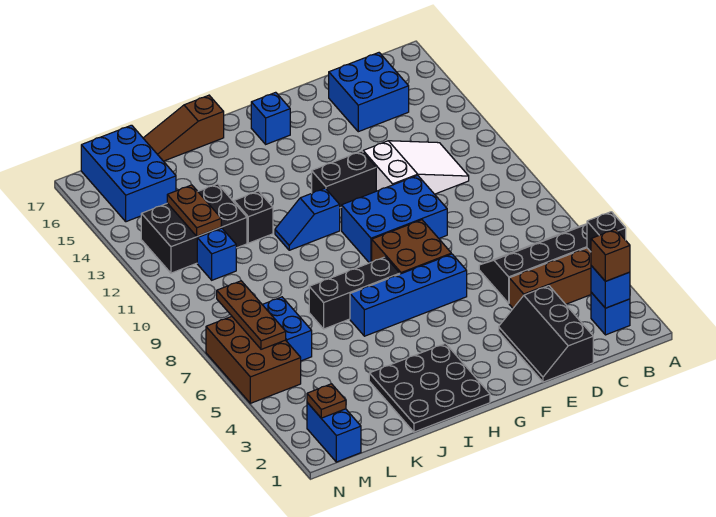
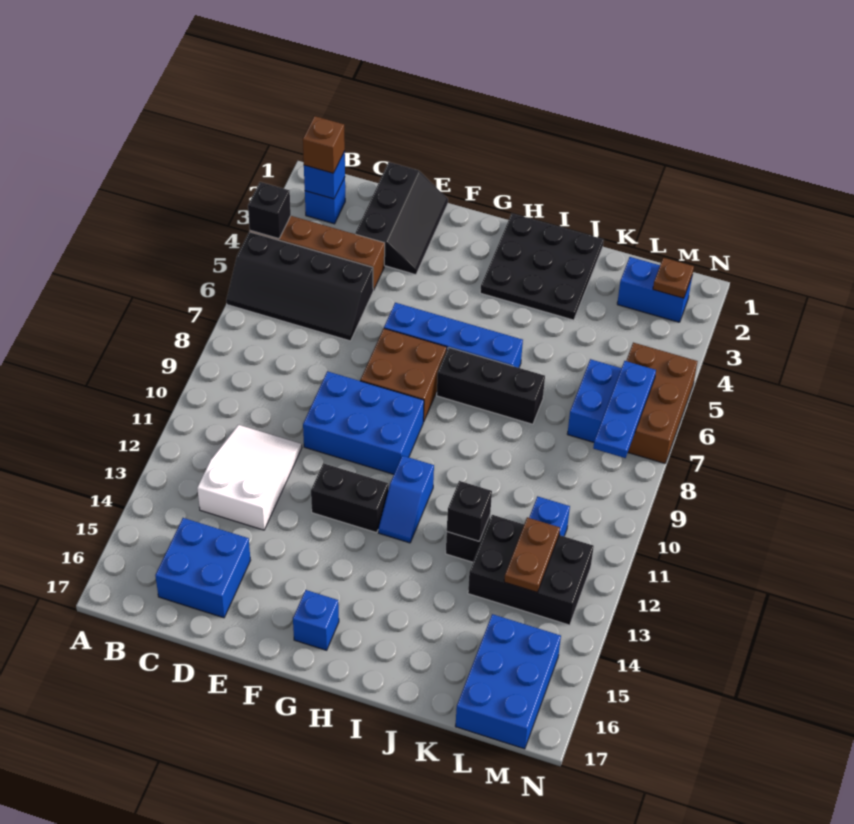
white slope C11:E12 level 1 top E -> white slope C11:D13 level 1 top 13
blue slope H11:I11 level 1 top H -> blue slope H11:H12 level 1 top 11
brown slope I17:K17 level 1 top I -> none
none -> black brick J12 level 2
blue brick M1:M2 level 1 -> blue brick L2:M2 level 1
brown plate M6:M8 level 2 -> blue plate M6:M8 level 2

